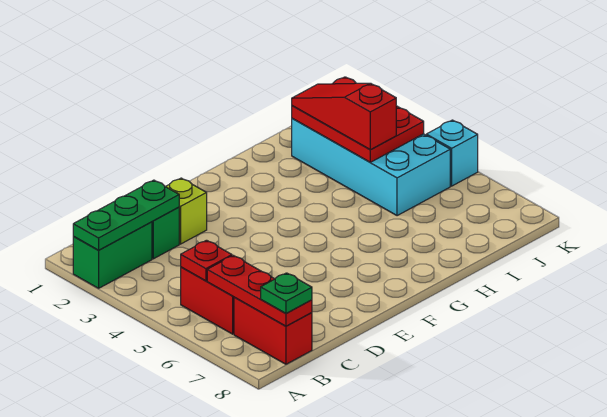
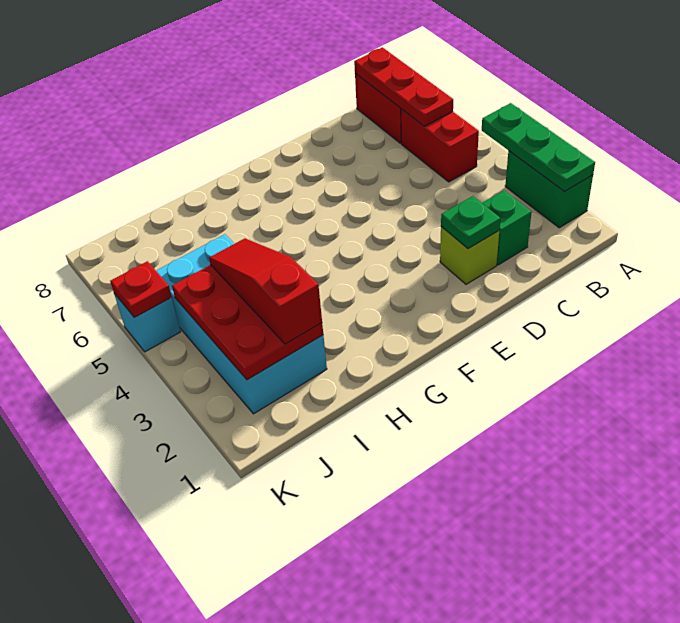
green brick A2:B2 level 1 -> green brick A2:A3 level 1
green plate A2:C2 level 2 -> green plate A2:A4 level 2
red plate B5 level 2 -> red plate K5 level 2
green plate B8 level 3 -> green plate D2 level 2
red slope I2:I4 level 3 top 4 -> red slope I2:I4 level 3 top 2

